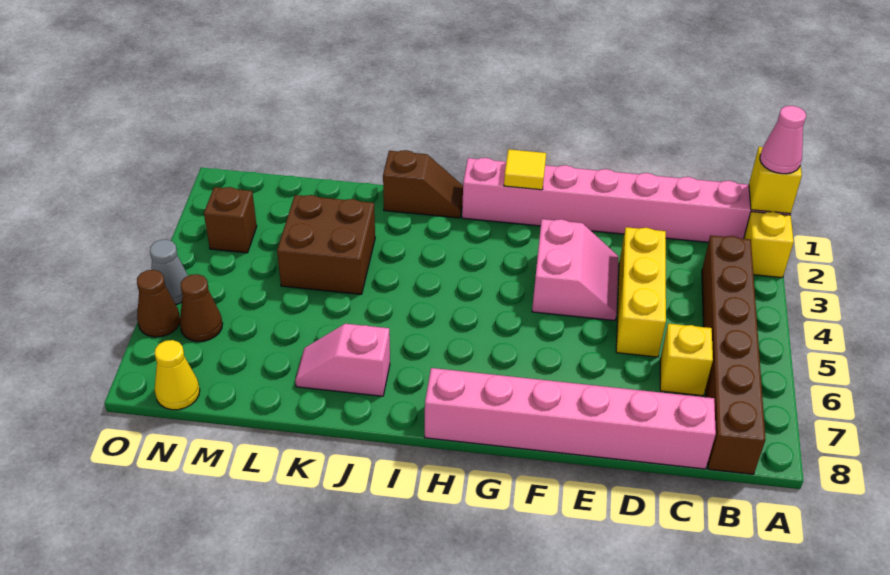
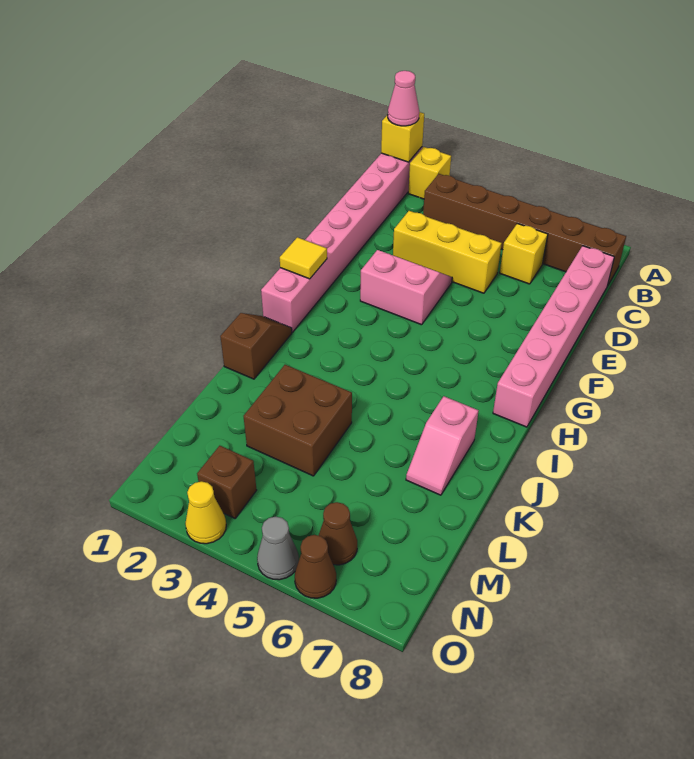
yellow cone N8 level 1 -> yellow cone O3 level 1

